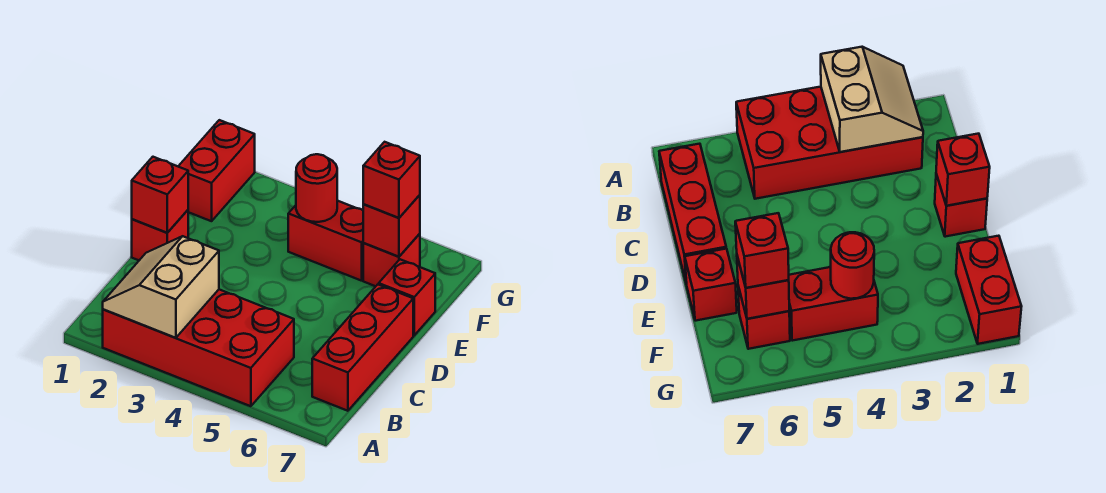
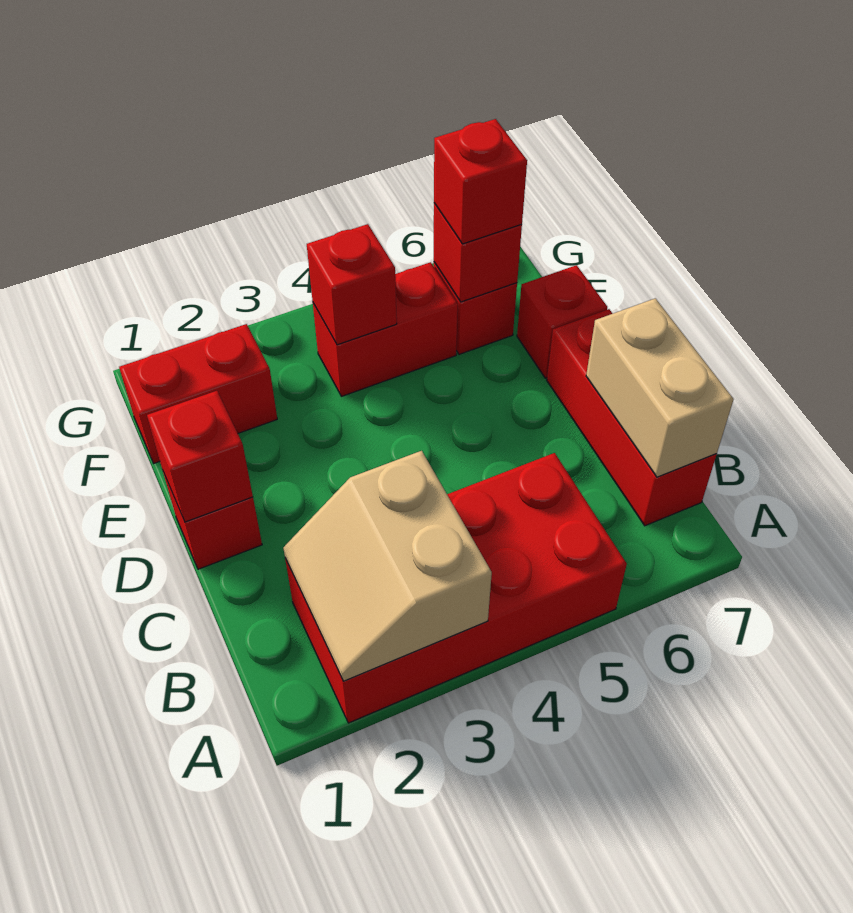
none -> tan brick B7:C7 level 2
red brick F1:G1 level 1 -> red brick F1:F2 level 1
red round brick F4 level 2 -> red brick F4 level 2

